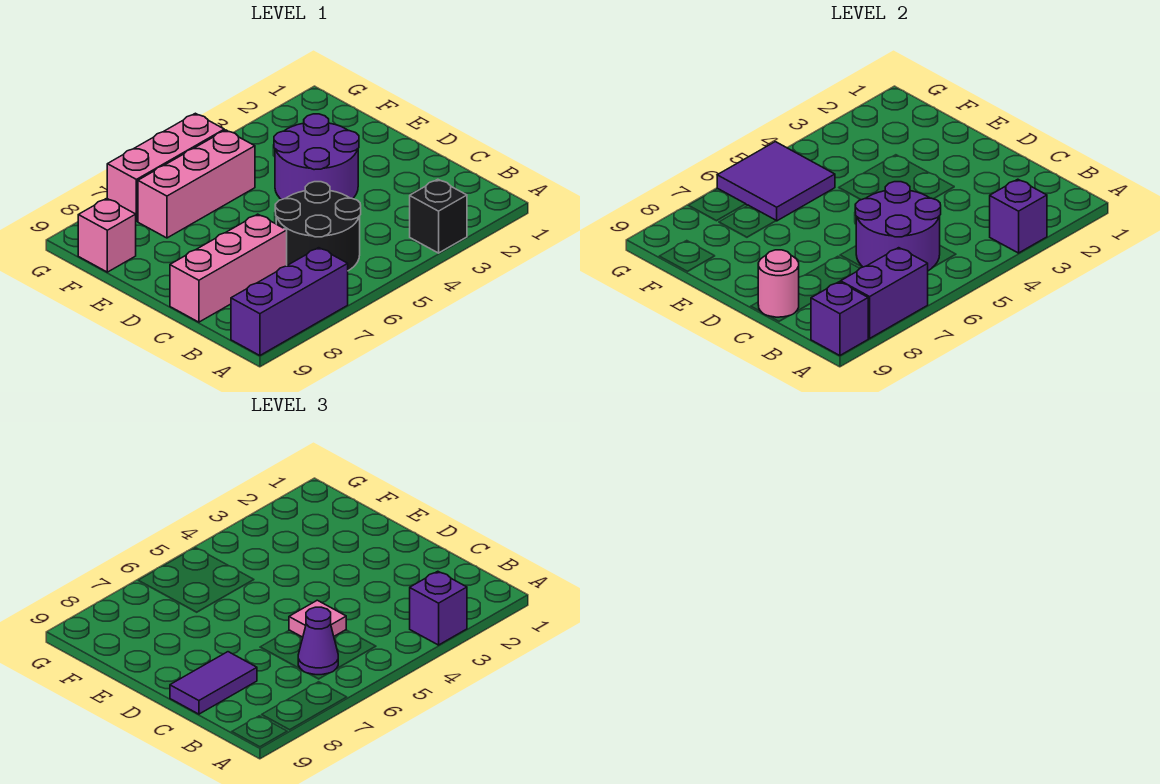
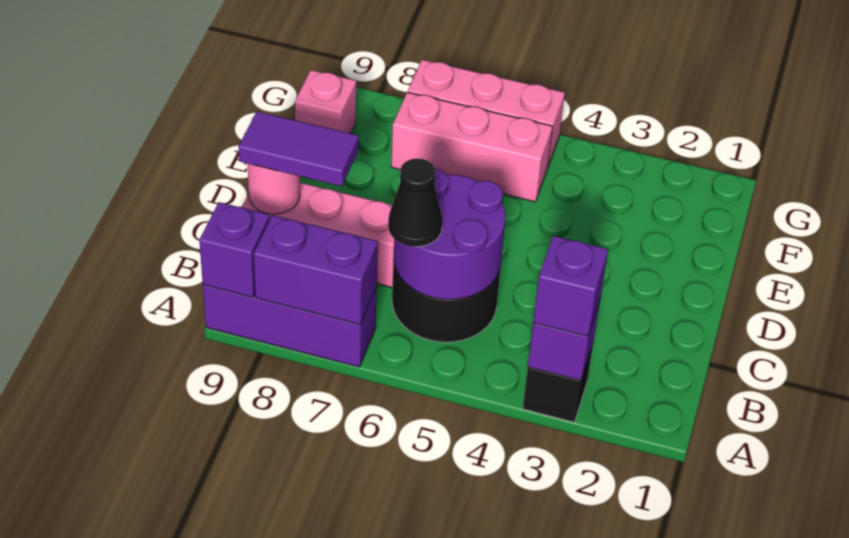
purple cone B6 level 3 -> black cone B6 level 3
pink tile C5 level 3 -> none
purple round brick D3:E4 level 1 -> none
purple tile F5:G6 level 2 -> none

